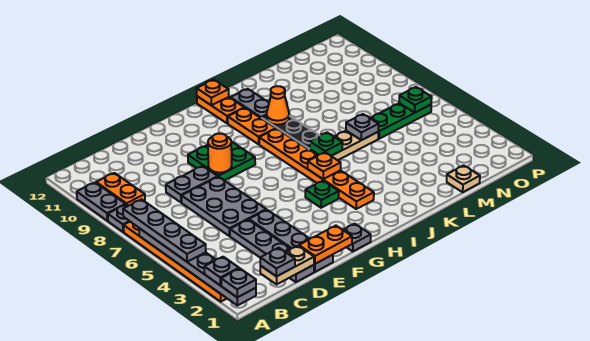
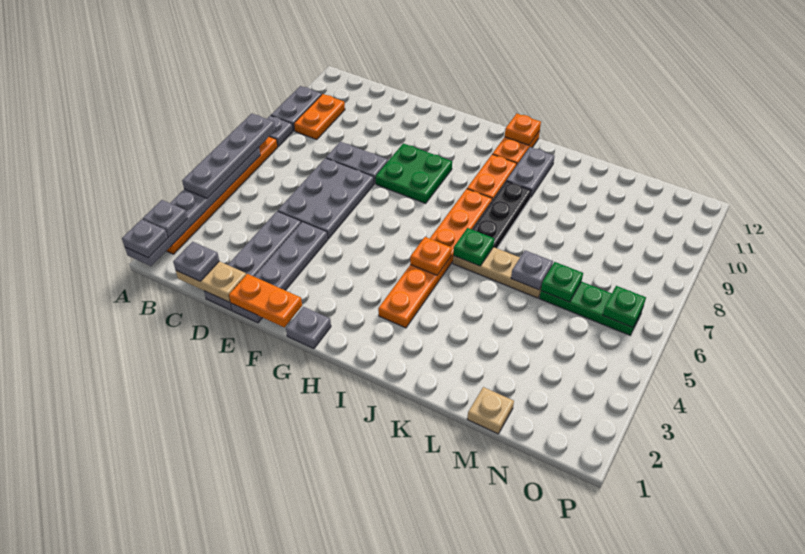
orange round brick F8 level 2 -> none
green plate H4 level 1 -> green plate M6 level 2
orange cone J9 level 2 -> none

